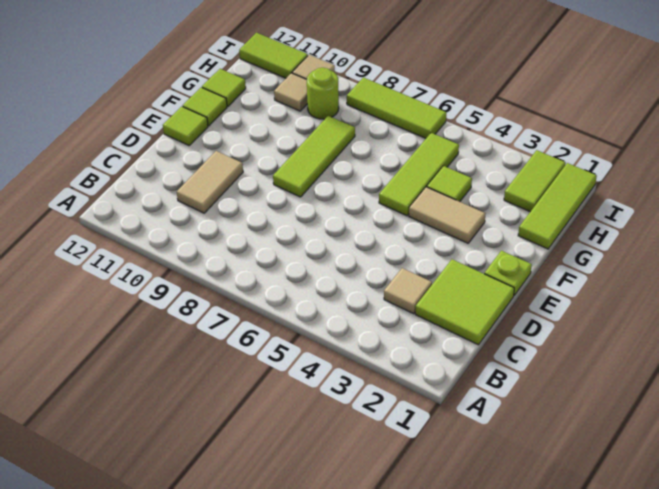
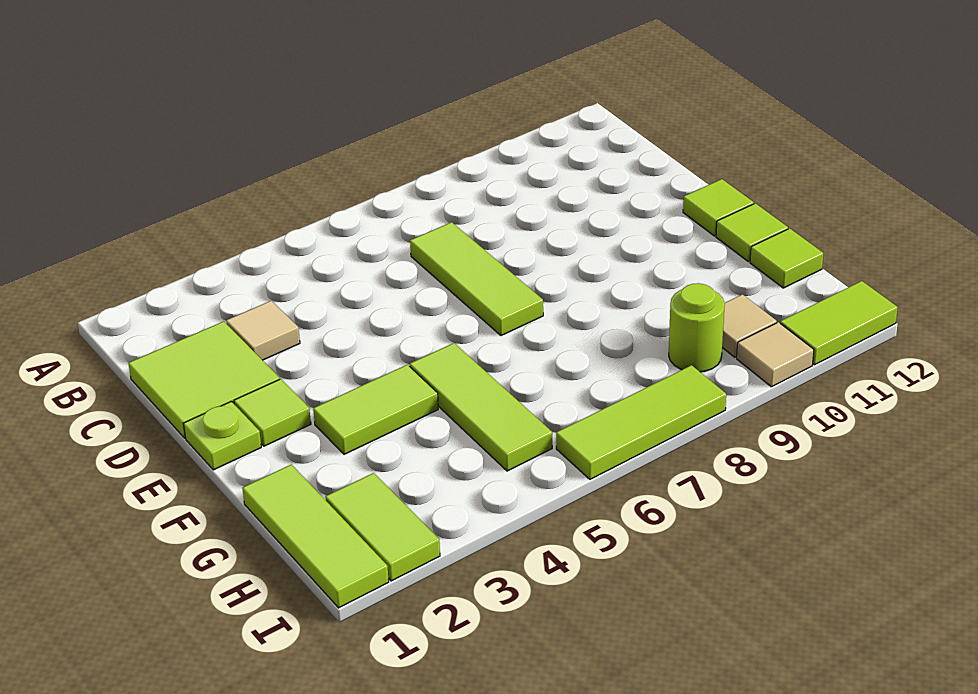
tan tile C10:D10 level 1 -> none
lime tile E8:G8 level 1 -> lime tile C7:E7 level 1
tan tile F3:F4 level 1 -> lime tile F3:F4 level 1
lime tile G4 level 1 -> lime tile E2 level 1

